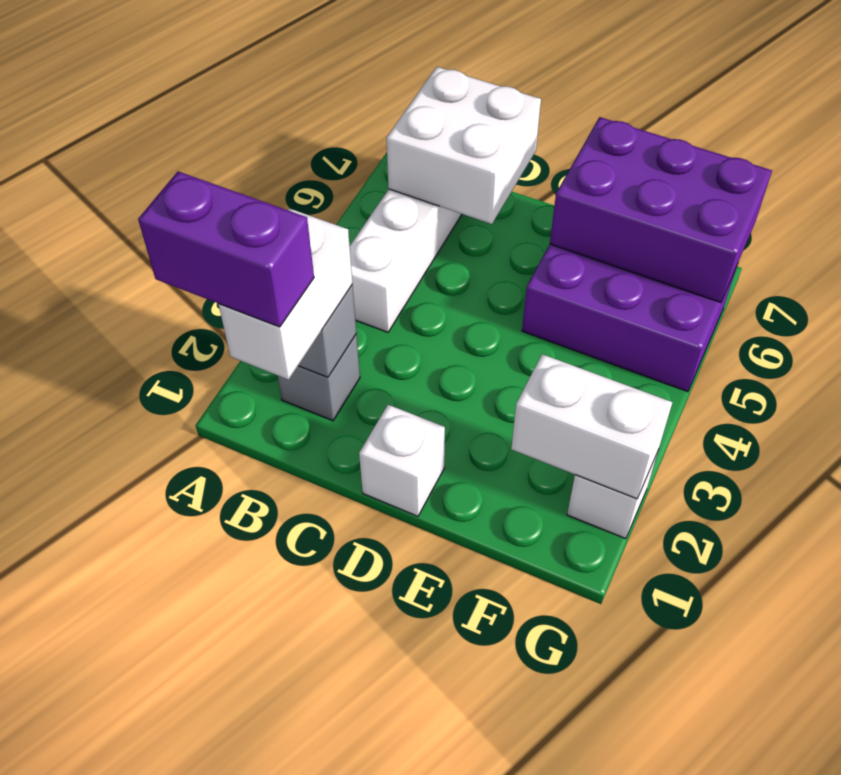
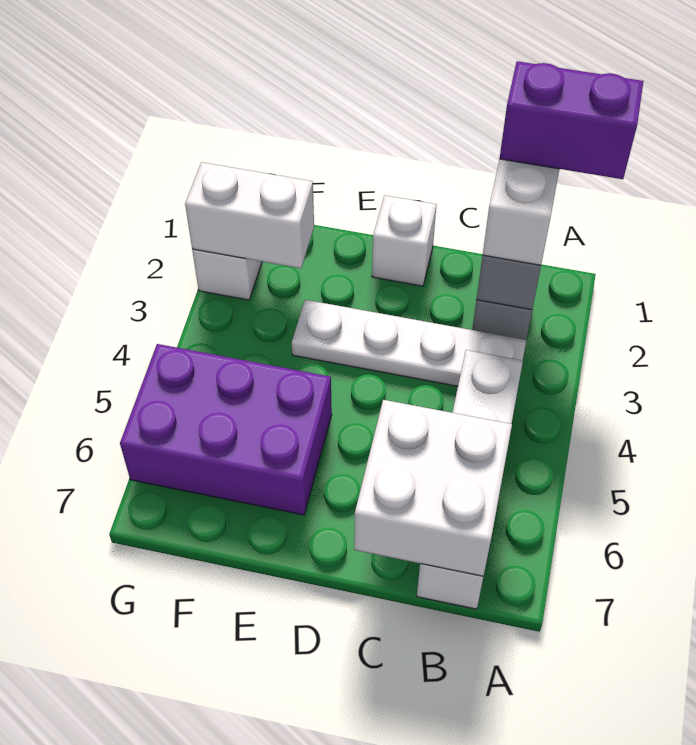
none -> white plate B3:E3 level 1
purple brick E6:G7 level 2 -> none

